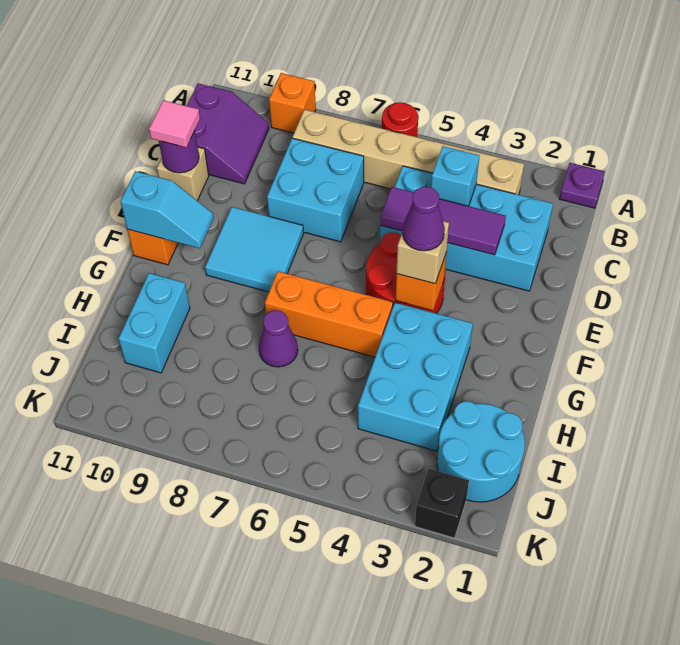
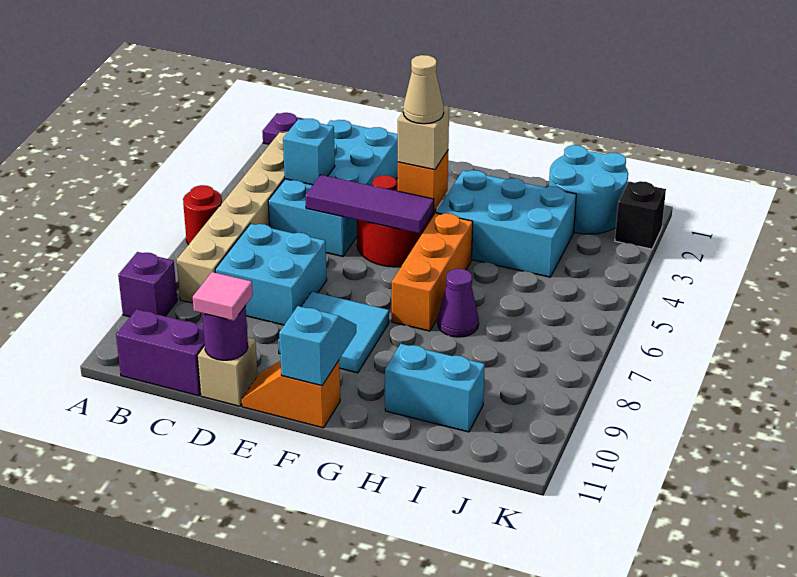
orange brick A9 level 1 -> purple brick A9 level 1
purple tile D3:D5 level 2 -> purple tile D5:F5 level 2
purple cone F4 level 4 -> tan cone F4 level 4

